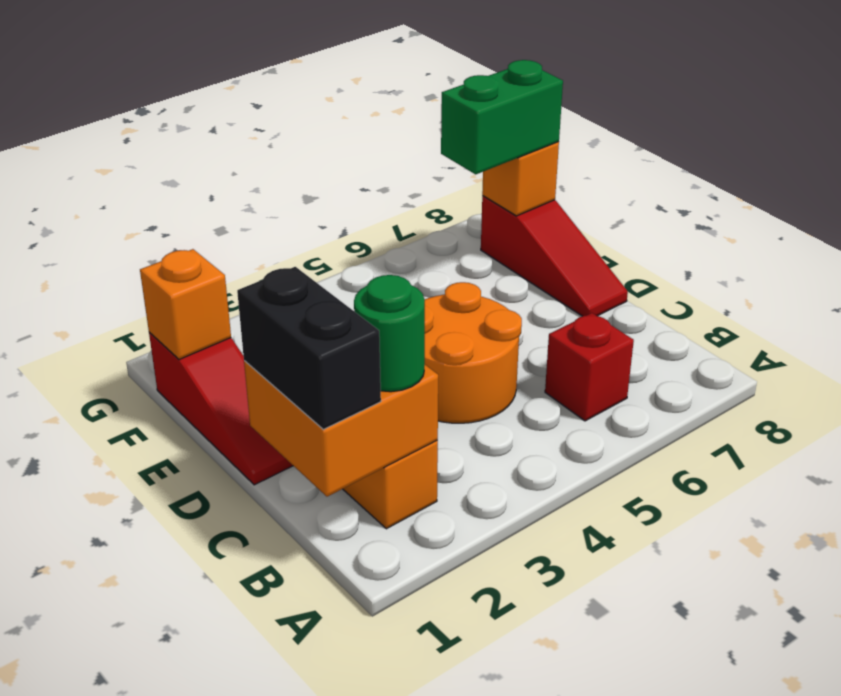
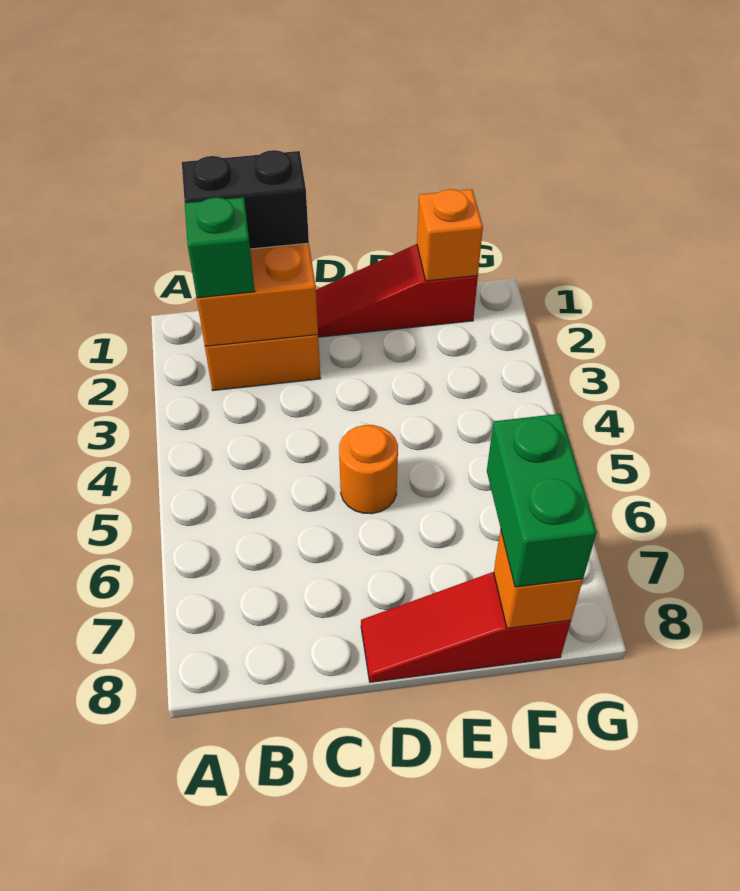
green round brick B2 level 3 -> green brick B2 level 3
red brick B6 level 1 -> none
orange round brick C4:D5 level 1 -> orange round brick D5 level 1

